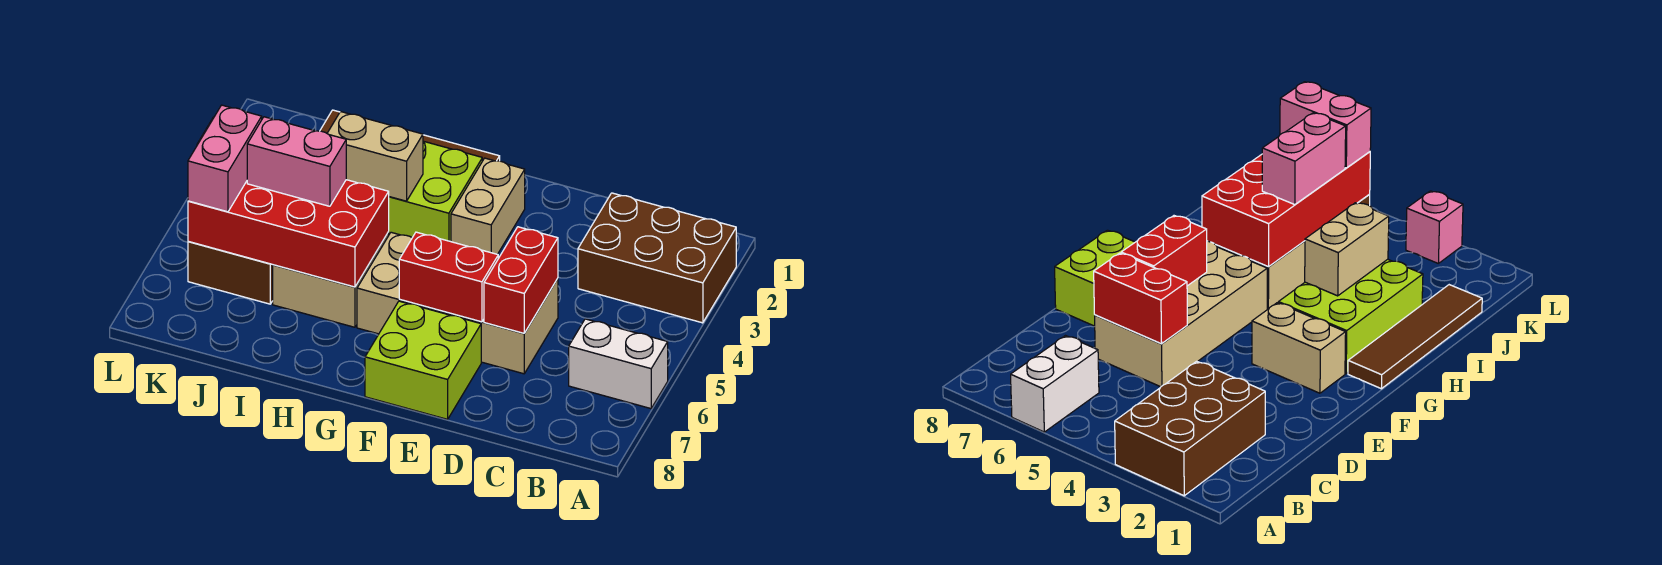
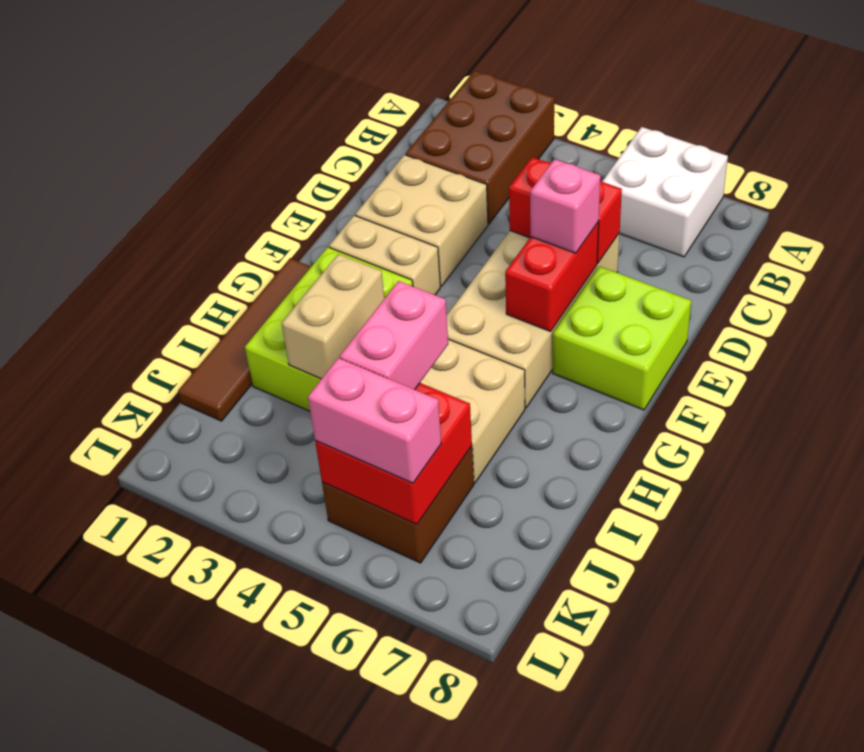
white brick A6:B6 level 1 -> white brick A6:B7 level 1
none -> tan brick D2:E3 level 1
red brick H5:K6 level 2 -> red brick J5:K6 level 2
pink brick L3 level 1 -> pink brick E6 level 3

